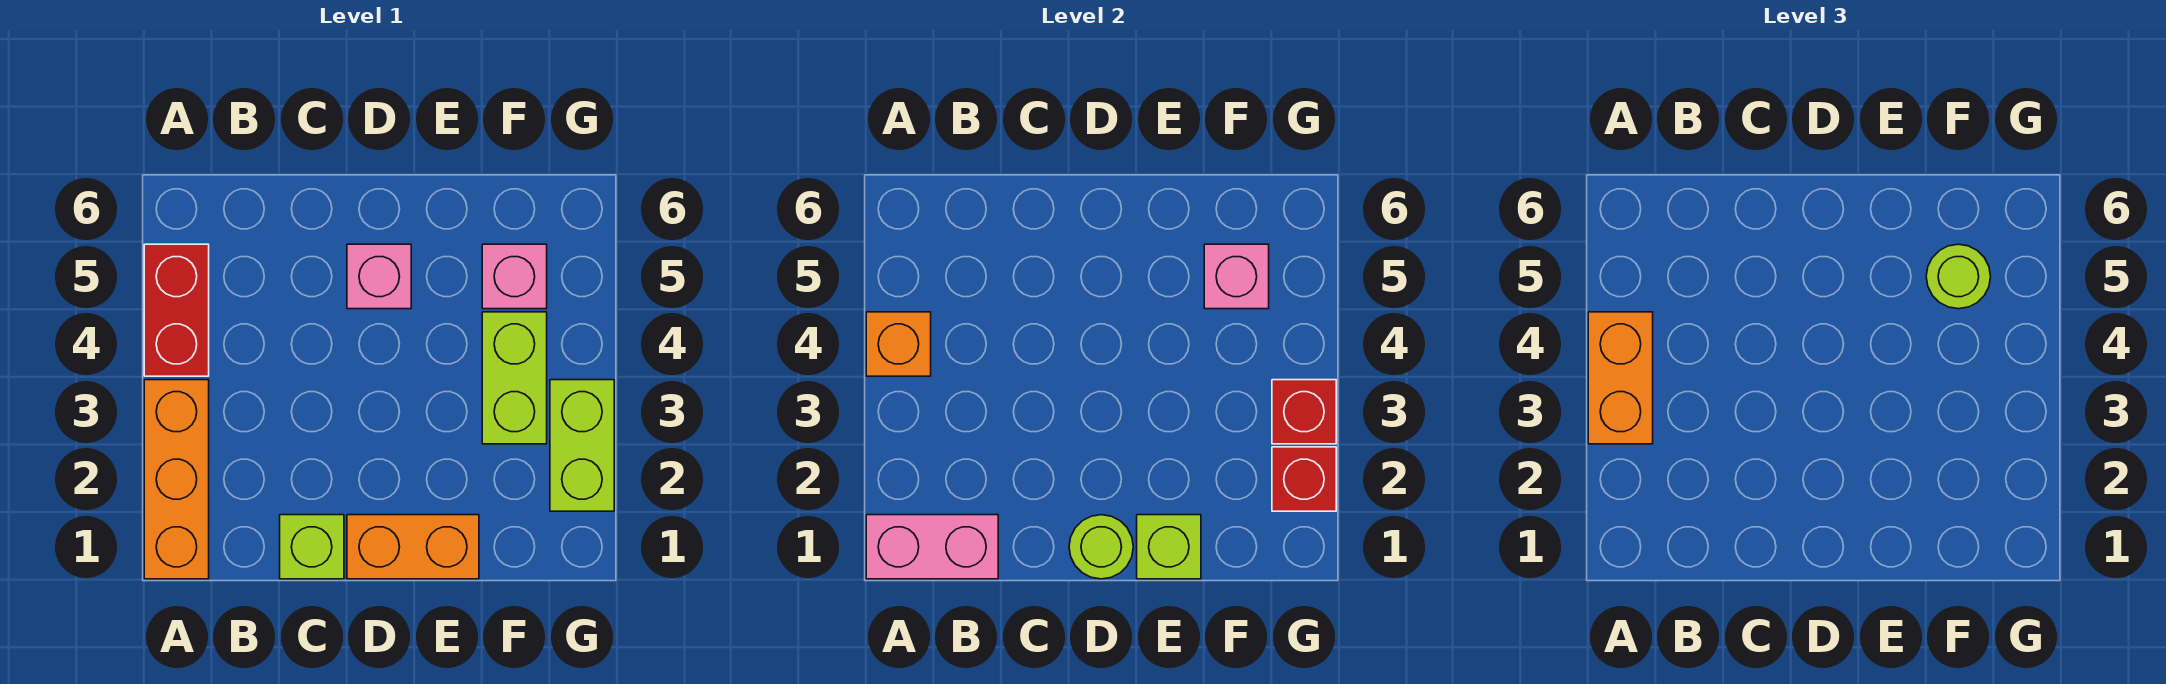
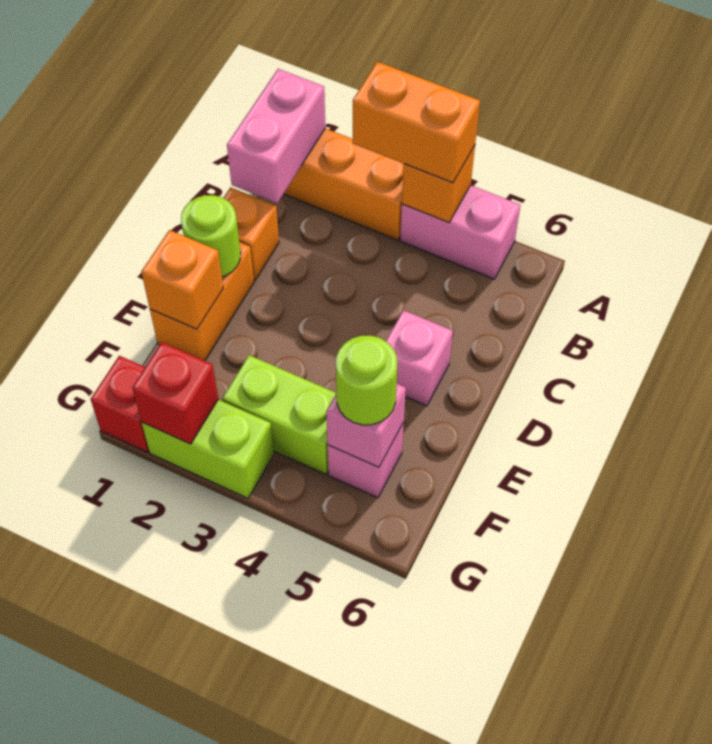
red brick A4:A5 level 1 -> pink brick A4:A5 level 1
lime brick C1 level 1 -> orange brick C1 level 1
lime brick E1 level 2 -> orange brick E1 level 2
red brick G3 level 2 -> red brick G1 level 1

